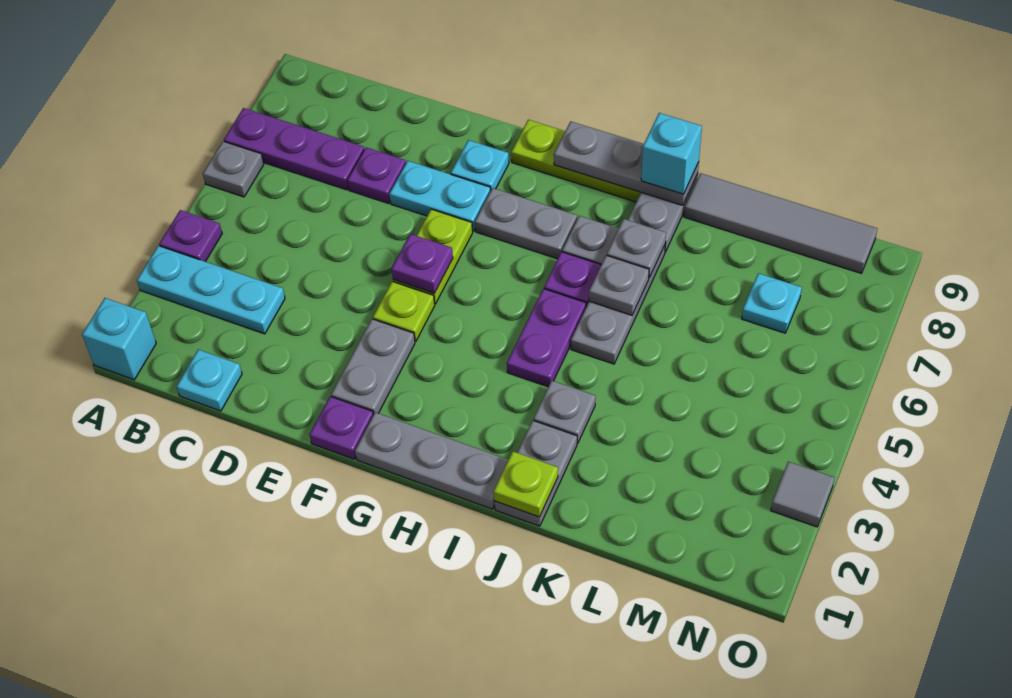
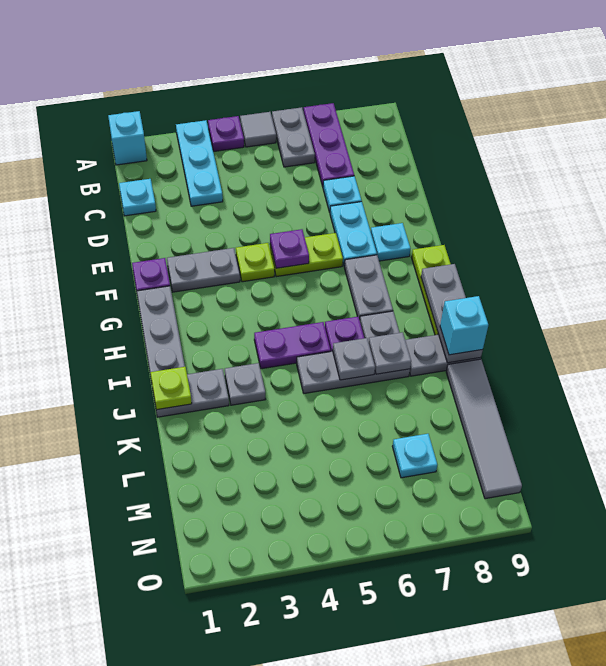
grey plate A6 level 1 -> grey plate A6:B6 level 1
purple plate D7 level 1 -> cyan plate D7 level 1
grey tile O3 level 1 -> grey tile A5 level 1

